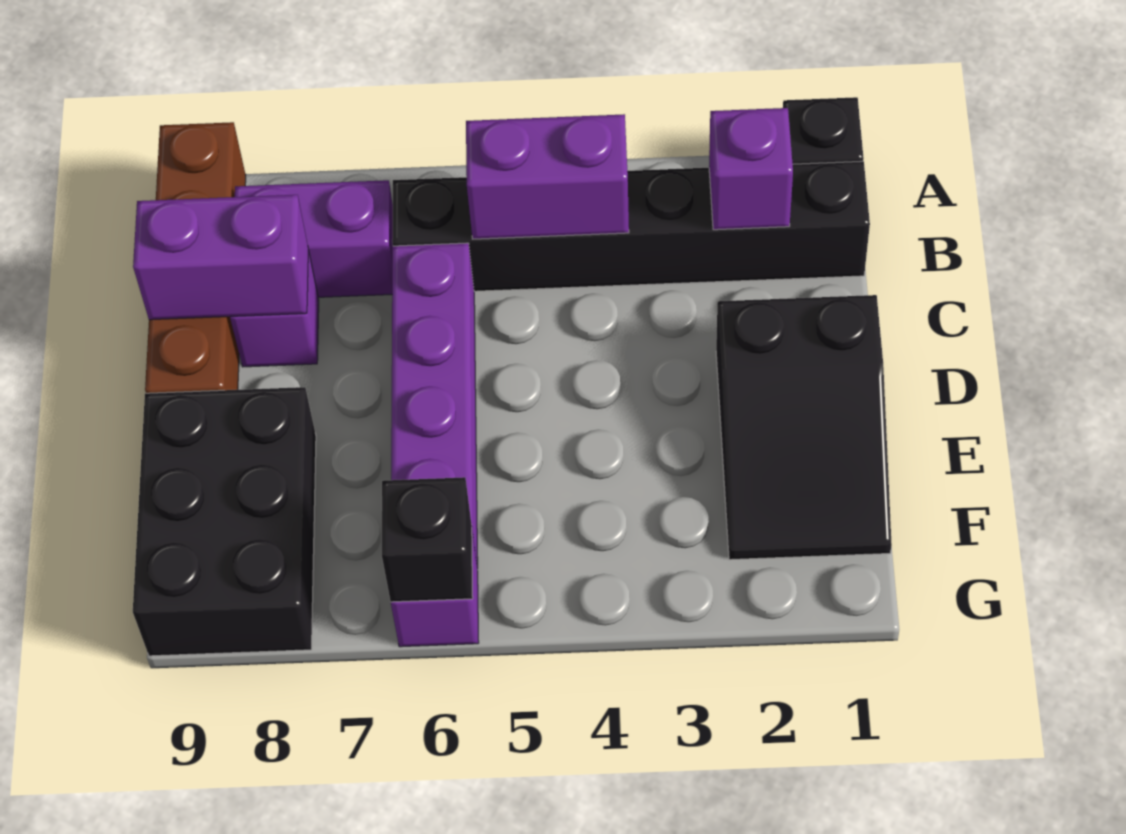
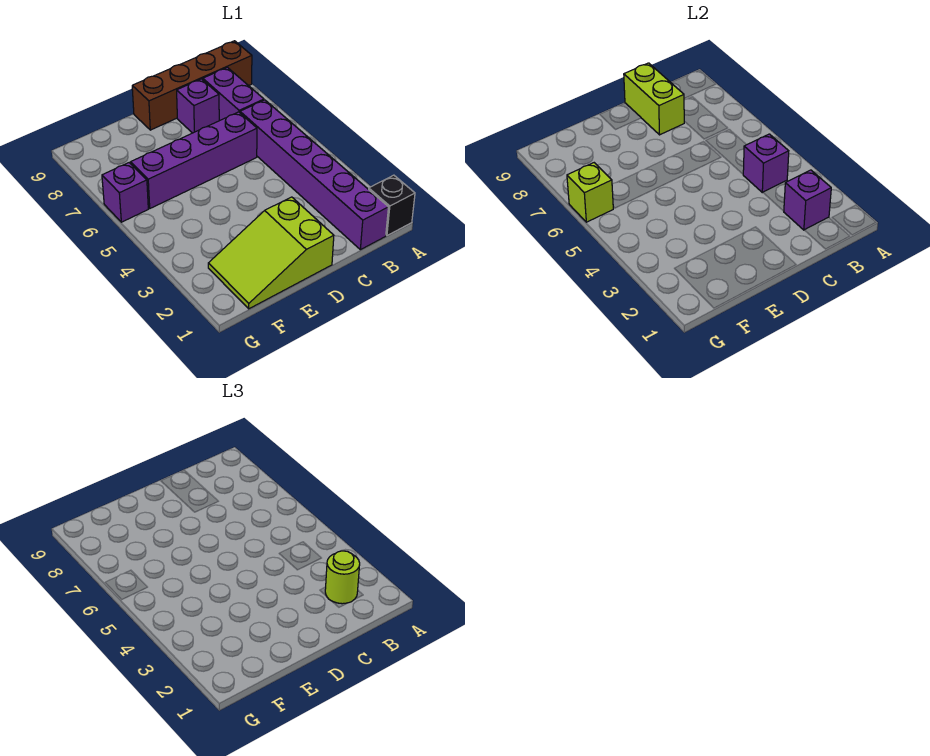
black brick B1:B6 level 1 -> purple brick B1:B6 level 1
none -> lime round brick B2 level 3
purple brick B4:B5 level 2 -> purple brick B4 level 2
purple brick C8:C9 level 2 -> lime brick C8:C9 level 2
black slope D1:F2 level 1 top D -> lime slope D1:F2 level 1 top D
black brick E8:G9 level 1 -> none
black brick G6 level 2 -> lime brick G6 level 2

